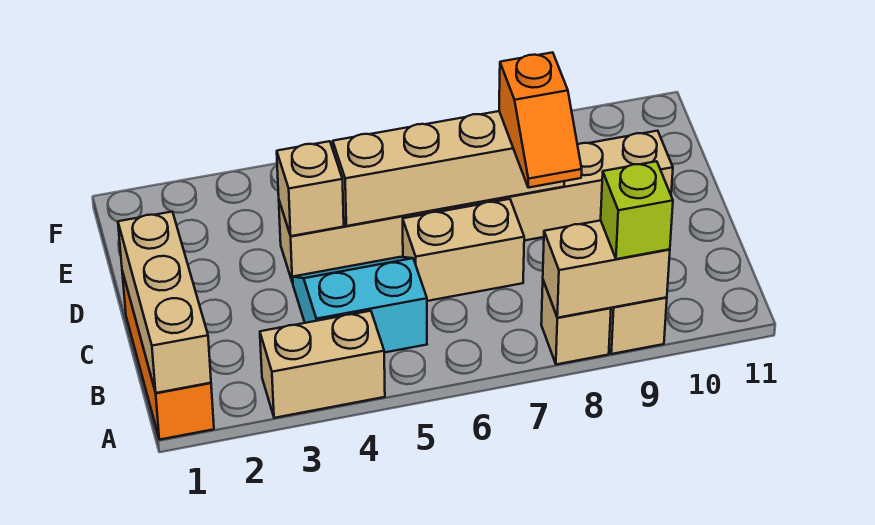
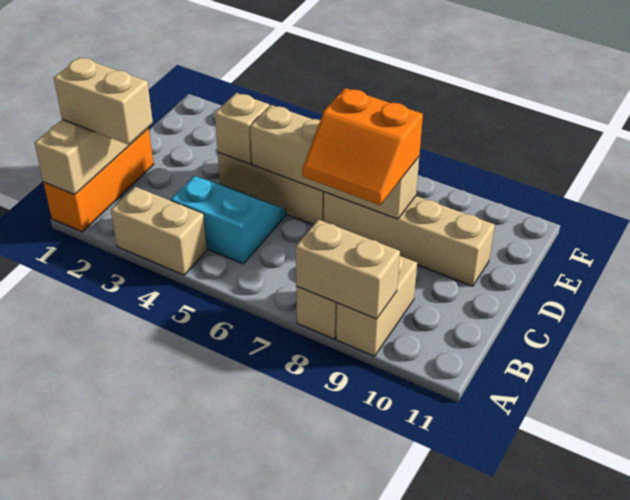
lime brick A9 level 3 -> none
tan brick C6:C7 level 1 -> tan brick B1:B2 level 3
orange slope C8:D8 level 3 top D -> orange slope C7:D8 level 3 top D

